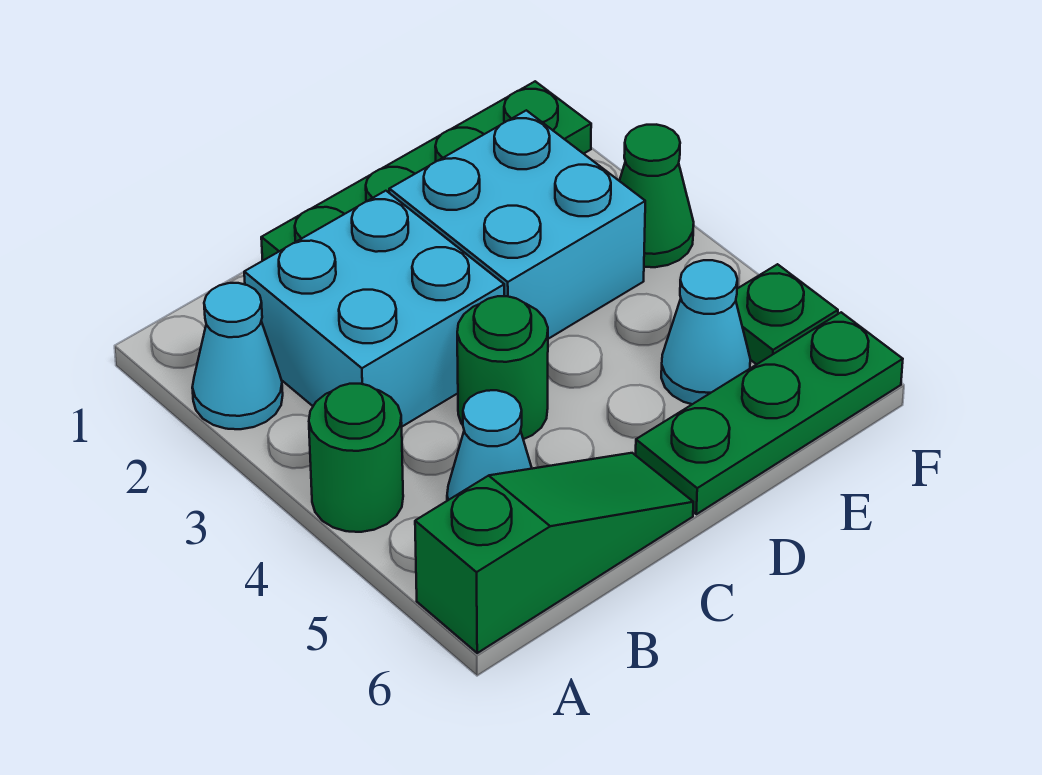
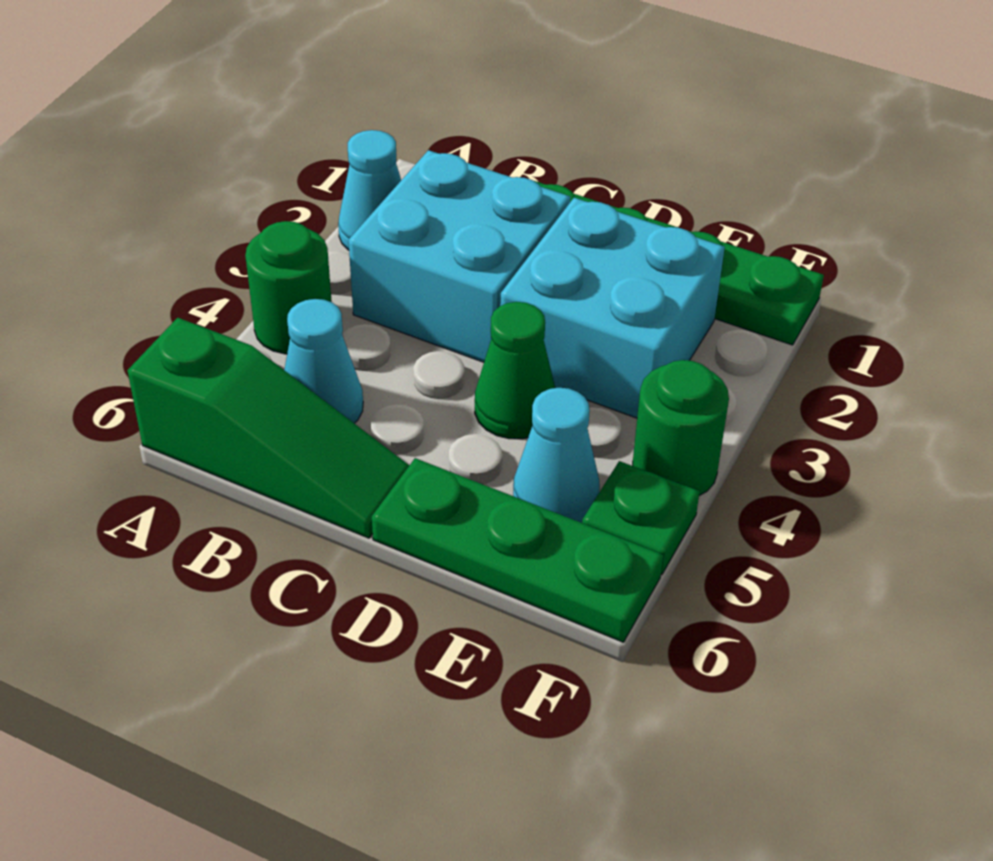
green round brick C4 level 1 -> green round brick F4 level 1
green cone F3 level 1 -> green cone D4 level 1

